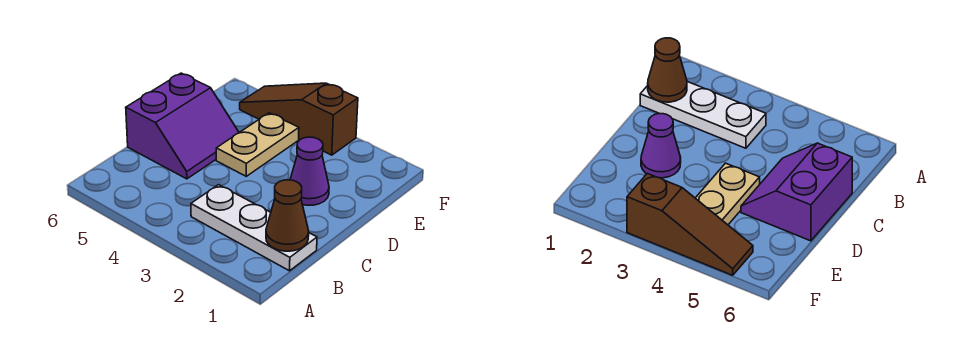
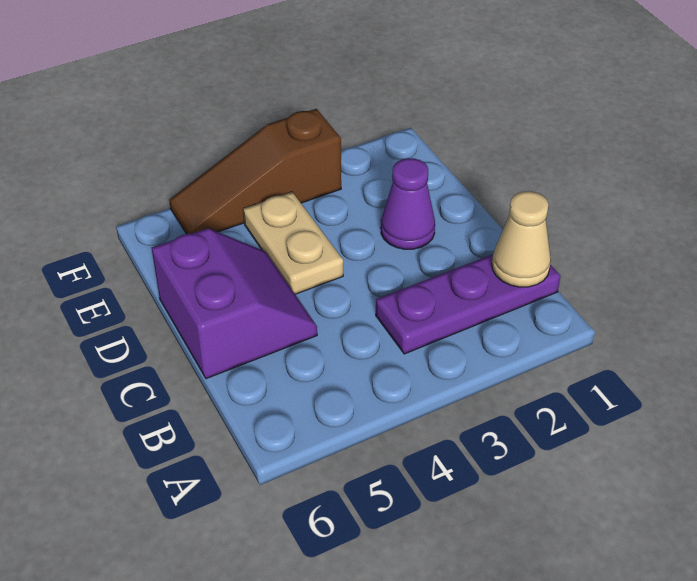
white plate B1:B3 level 1 -> purple plate B1:B3 level 1
brown cone B1 level 2 -> tan cone B1 level 2

